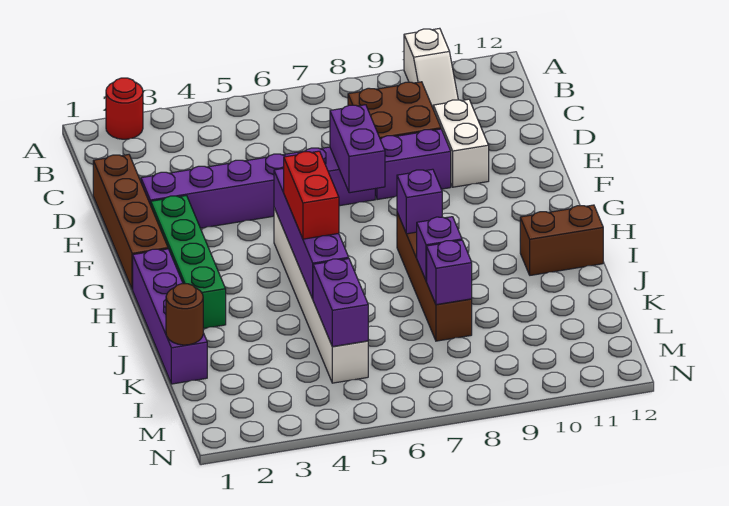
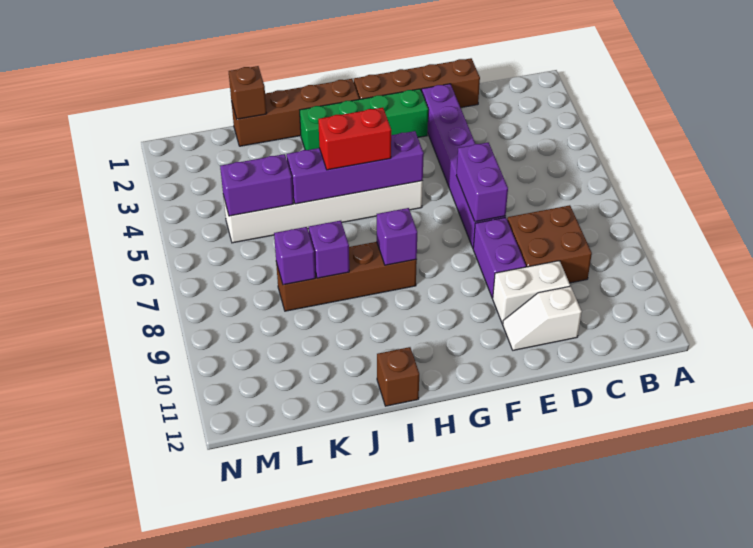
red round brick A2 level 1 -> none
white slope A10:B10 level 1 top A -> white slope D11:E11 level 1 top D
purple brick E7:F7 level 2 -> purple brick E6:E7 level 2
purple brick H1:K1 level 1 -> brown brick H1:K1 level 1
brown brick I11:I12 level 1 -> brown brick I12 level 1
brown round brick K1 level 2 -> brown brick K1 level 2

